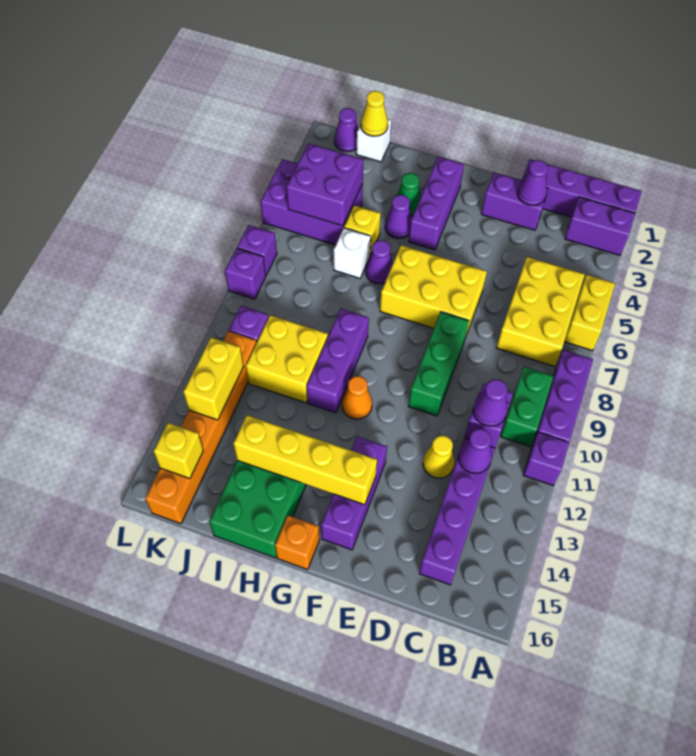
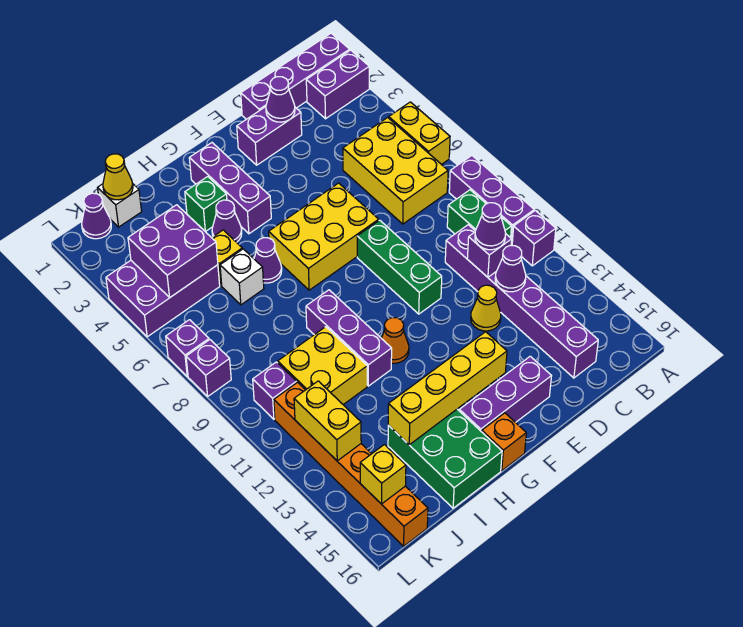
purple brick F13:F15 level 1 -> purple brick E15:G15 level 1
green cone H3 level 1 -> green brick H3 level 1

